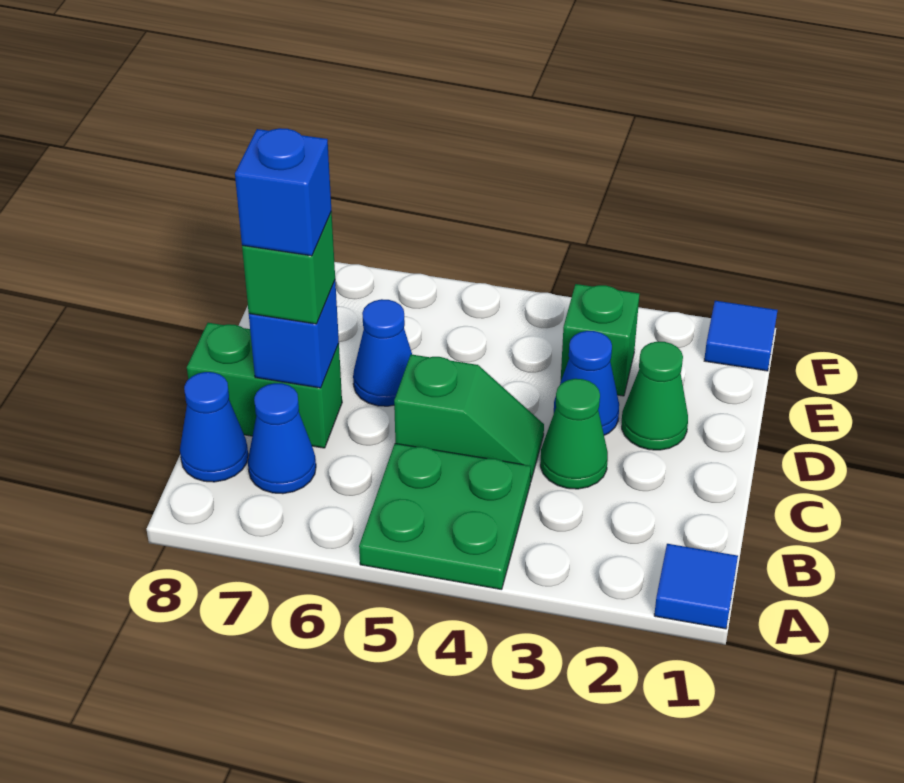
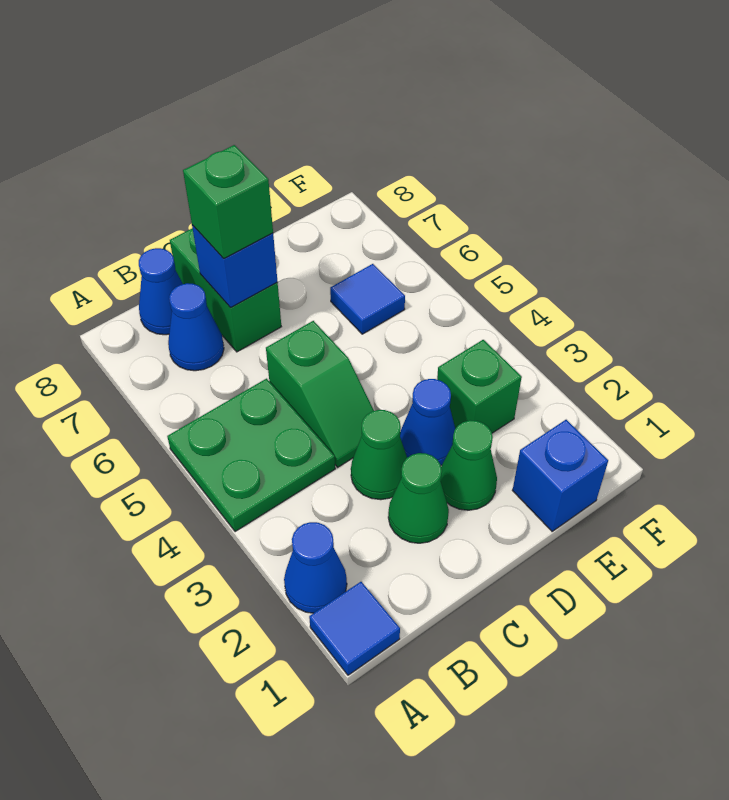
none -> green cone C2 level 1
blue brick C7 level 4 -> blue brick E1 level 1
blue cone D6 level 1 -> blue cone A2 level 1
blue tile F1 level 1 -> blue tile E6 level 1

